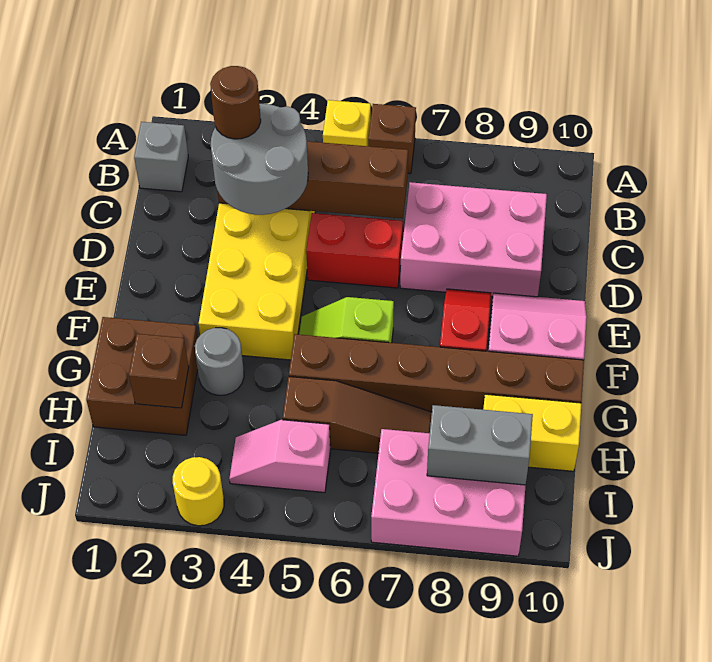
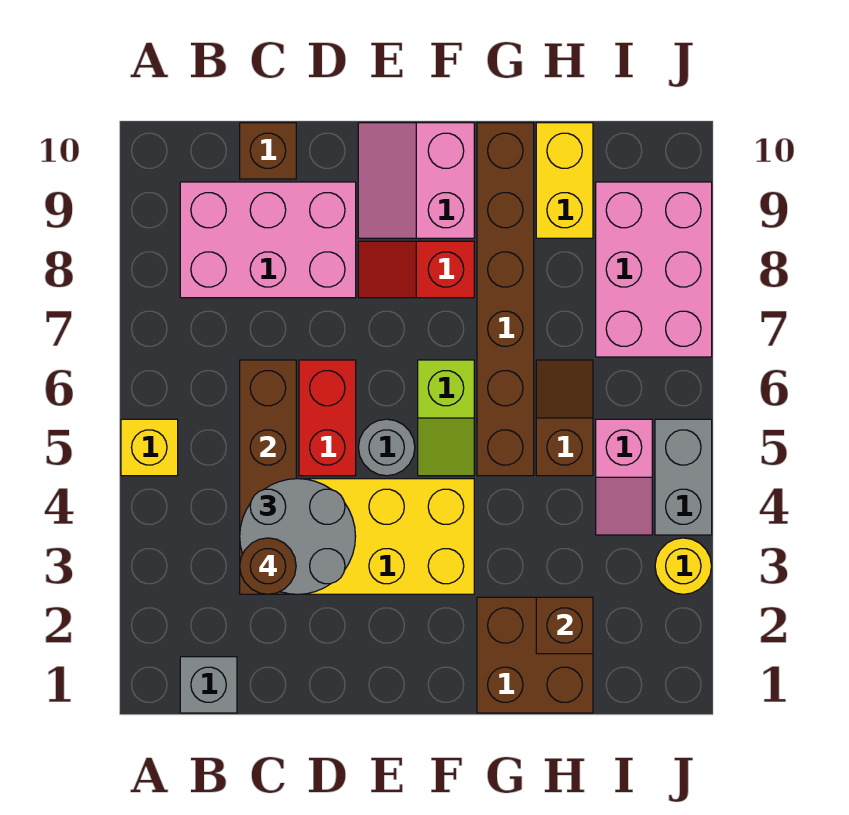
brown brick A6 level 1 -> brown brick C10 level 1
pink brick C7:D9 level 1 -> pink brick B8:D9 level 1
grey round brick G3 level 1 -> grey round brick E5 level 1
brown slope H5:H7 level 1 top 5 -> brown slope H5:H6 level 1 top 5
grey brick I8:I9 level 2 -> grey brick J4:J5 level 1

